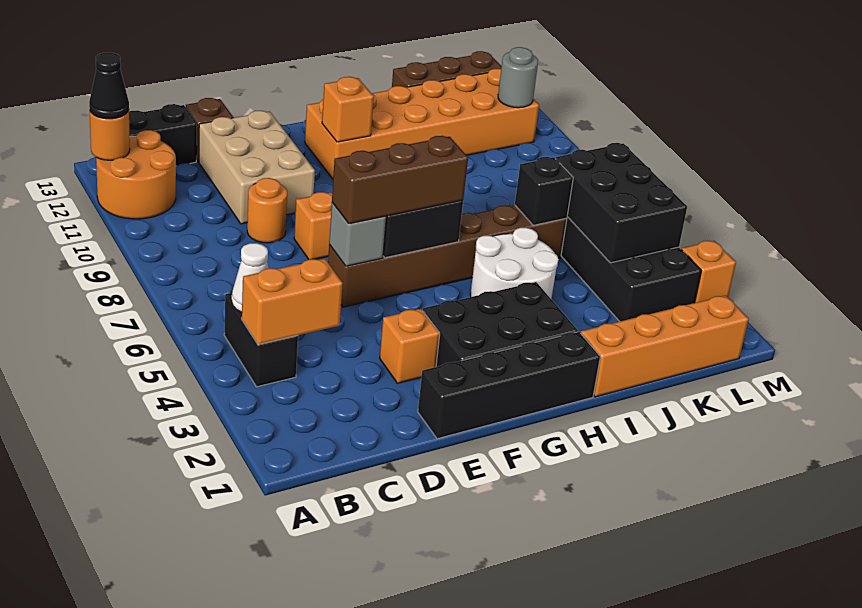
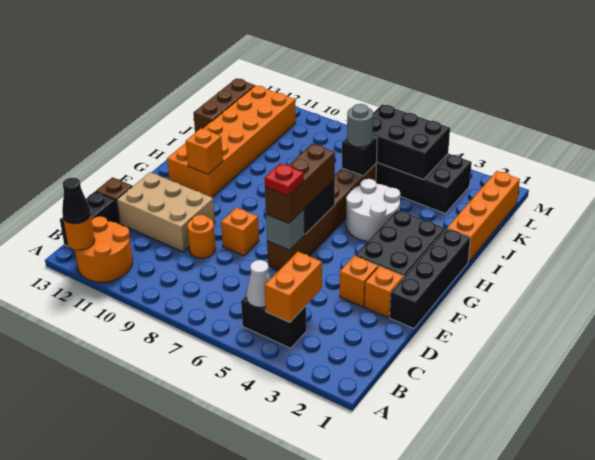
none -> red plate E6 level 4
grey round brick L11 level 2 -> grey round brick J6 level 3
orange brick M3 level 1 -> orange brick E2 level 1

